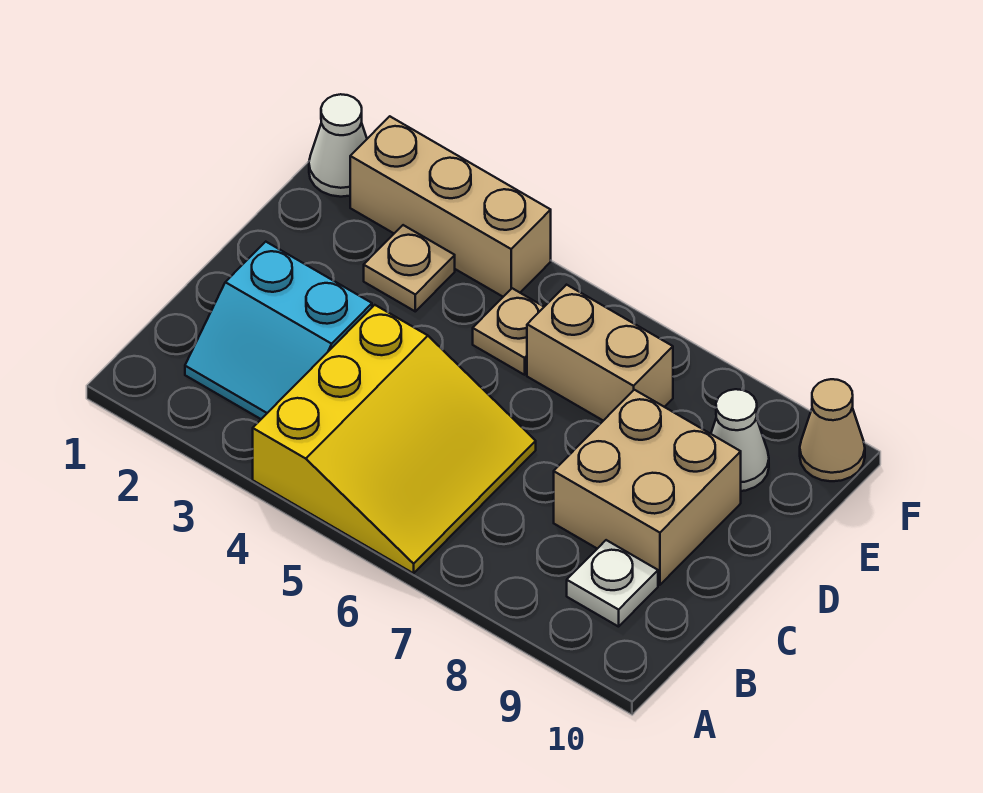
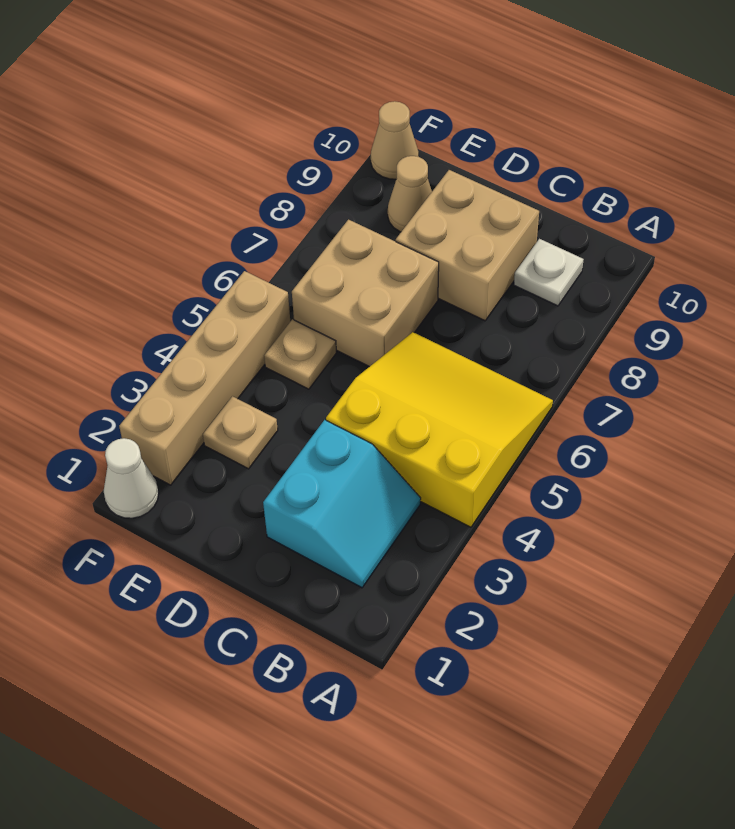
tan brick E6:E7 level 1 -> tan brick D6:E7 level 1
white cone E9 level 1 -> tan cone E9 level 1
tan brick F2:F4 level 1 -> tan brick F2:F5 level 1

